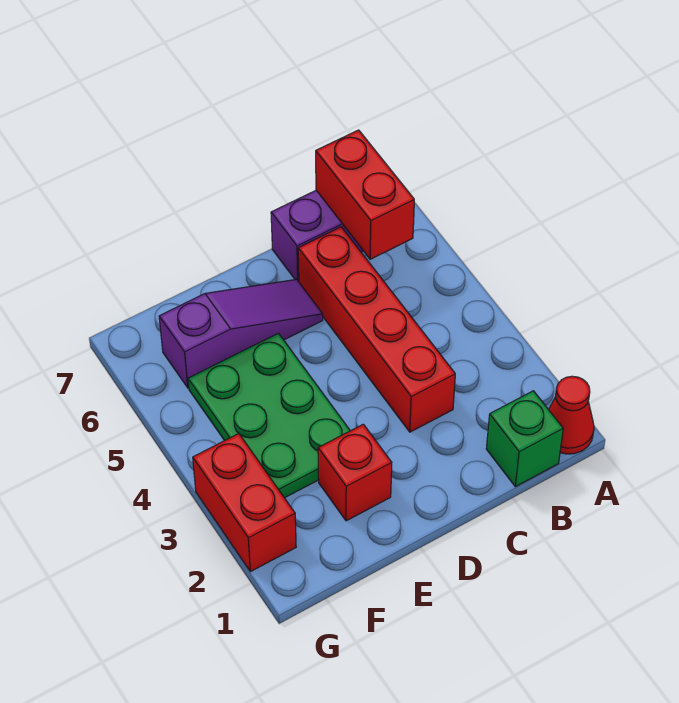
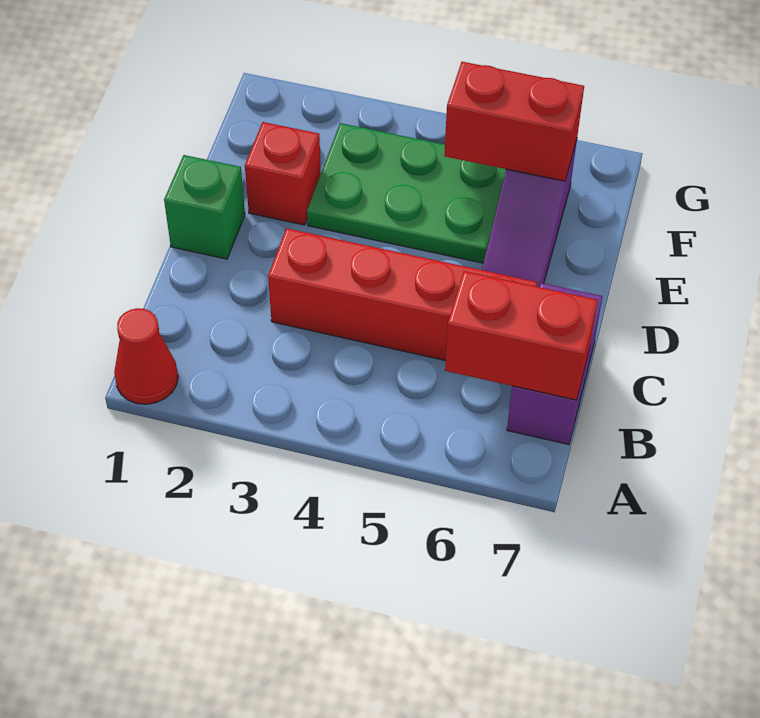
green brick B1 level 1 -> green brick D1 level 1
red brick G2:G3 level 1 -> red brick F5:F6 level 2

